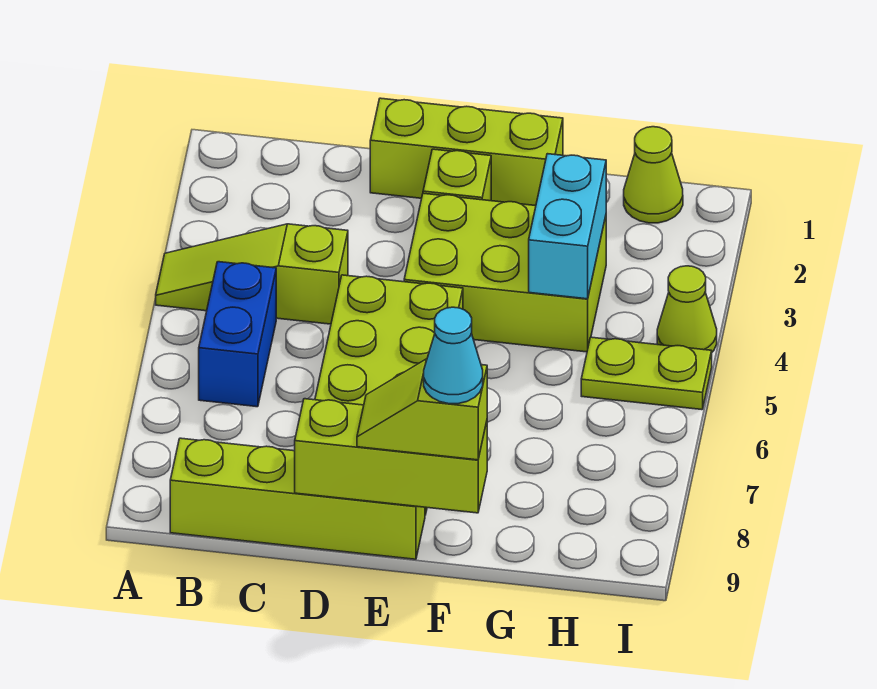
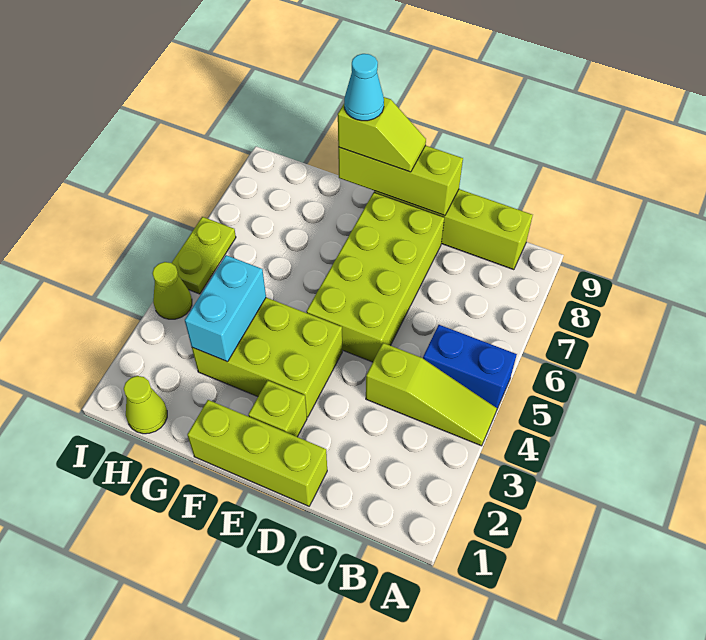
blue brick B5:B6 level 1 -> blue brick A5:B5 level 1
lime plate H5:I5 level 1 -> lime plate I5:I6 level 1

